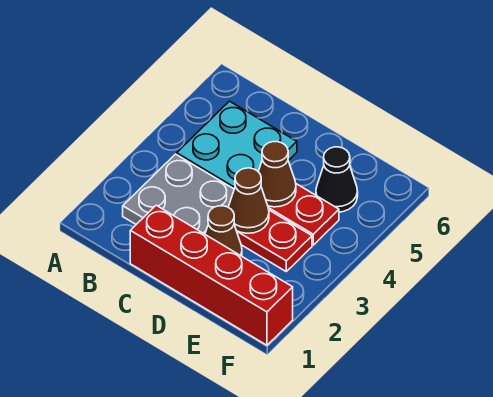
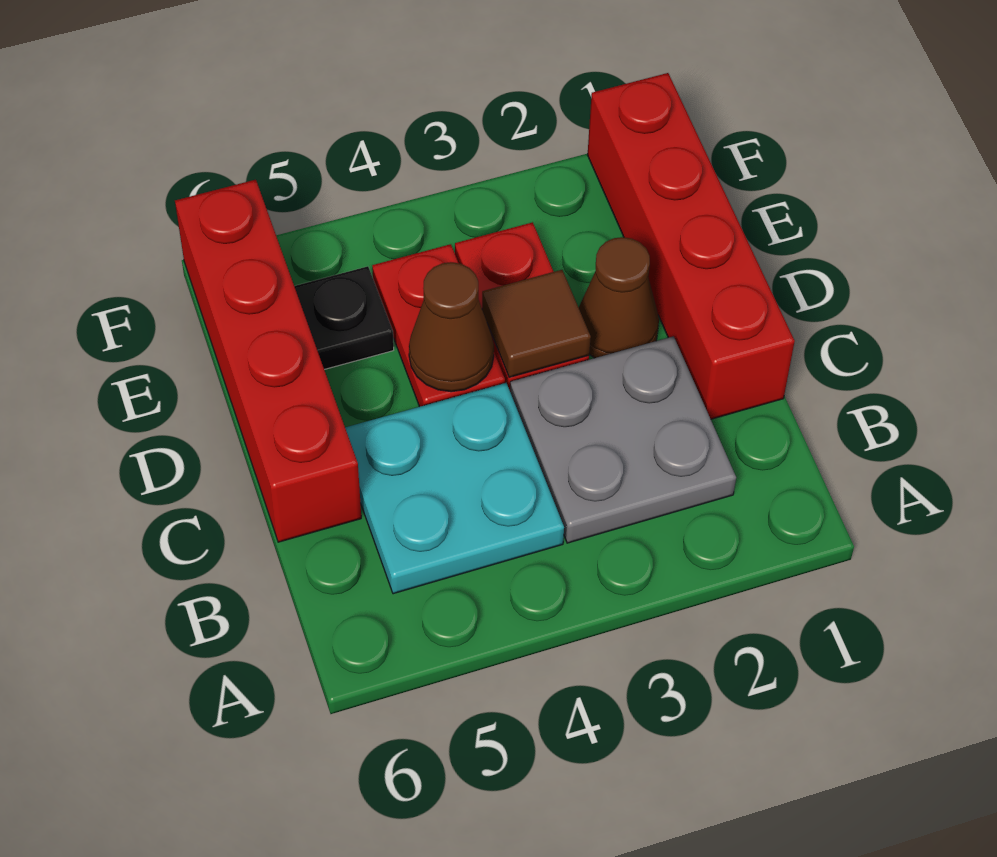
none -> red brick C6:F6 level 1
brown cone D3 level 2 -> brown tile D3 level 2
black cone E5 level 1 -> black plate E5 level 1

